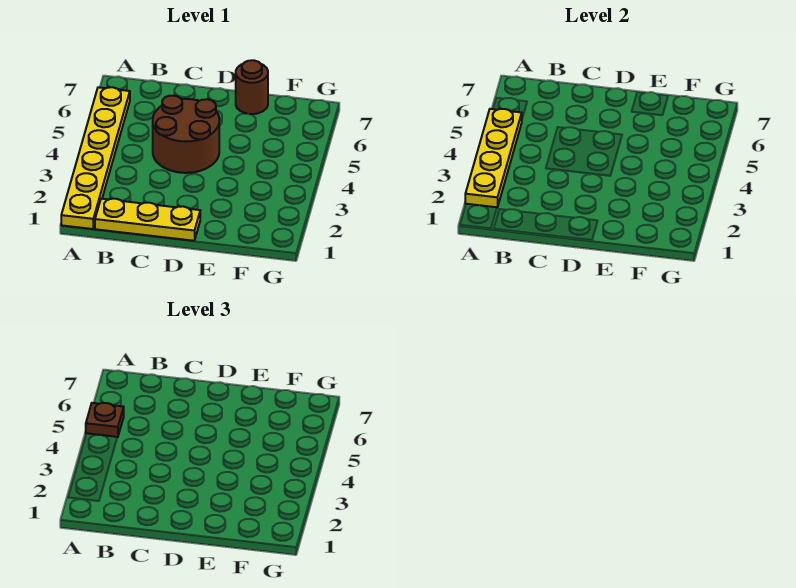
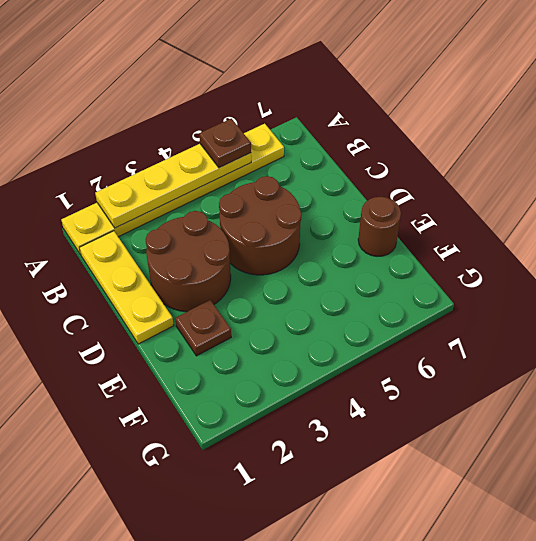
none -> brown round brick C2:D3 level 1
none -> brown plate E2 level 1

